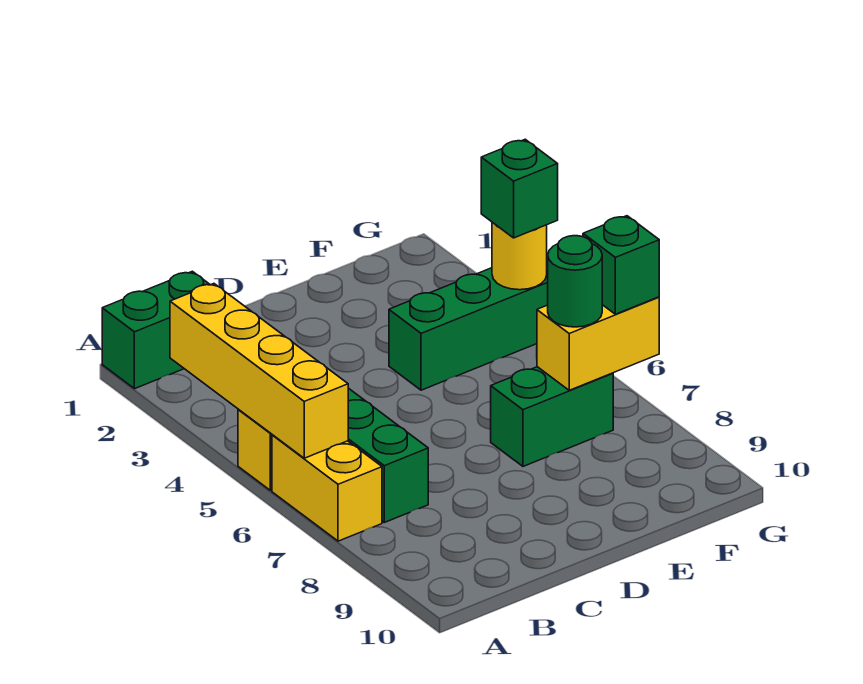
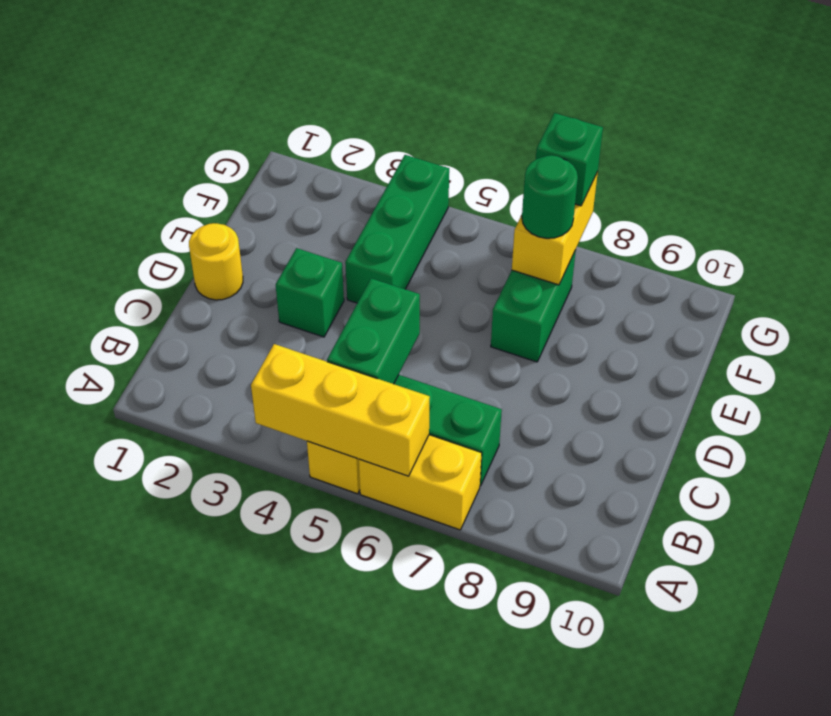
green brick A1:B1 level 1 -> green brick B5:C5 level 2
yellow brick A3:A6 level 2 -> yellow brick A4:A6 level 2
yellow round brick G4 level 2 -> yellow round brick D1 level 1
green brick G4 level 3 -> green brick D3 level 1

